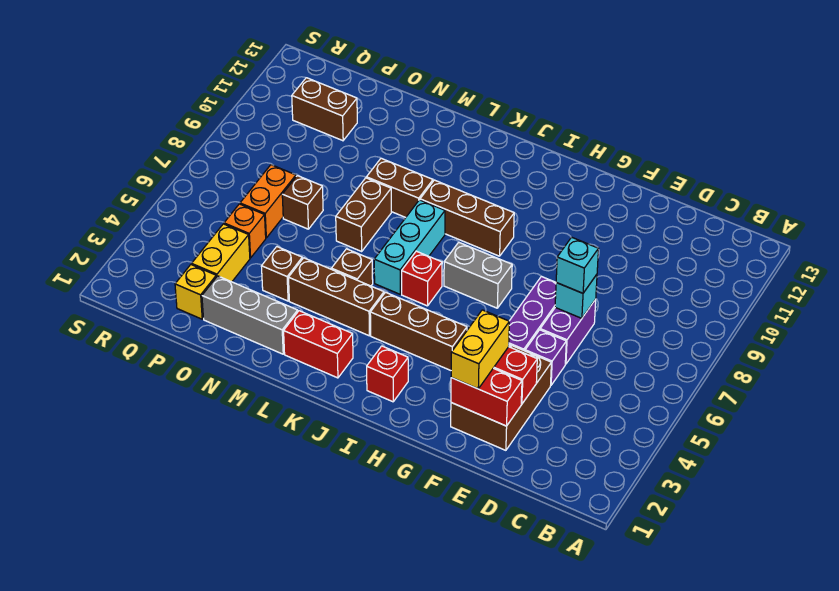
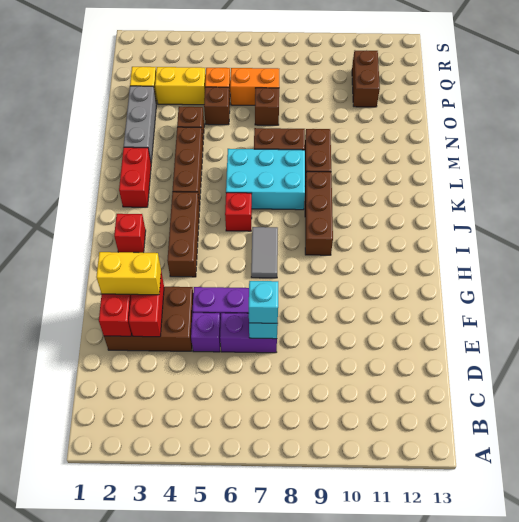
grey brick H7:I7 level 1 -> grey tile H7:I7 level 1
cyan brick K6:K8 level 1 -> cyan brick K6:L8 level 1
brown brick L5 level 1 -> brown brick O5 level 1

